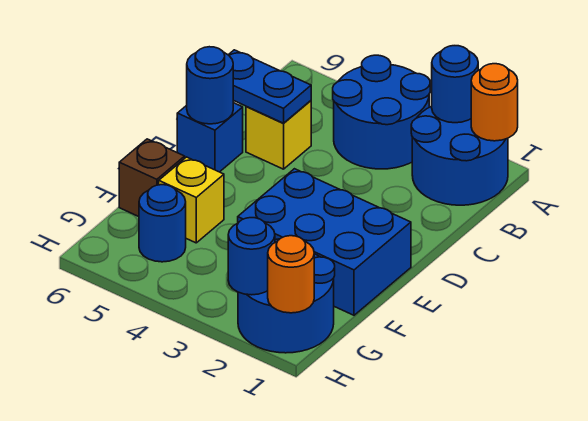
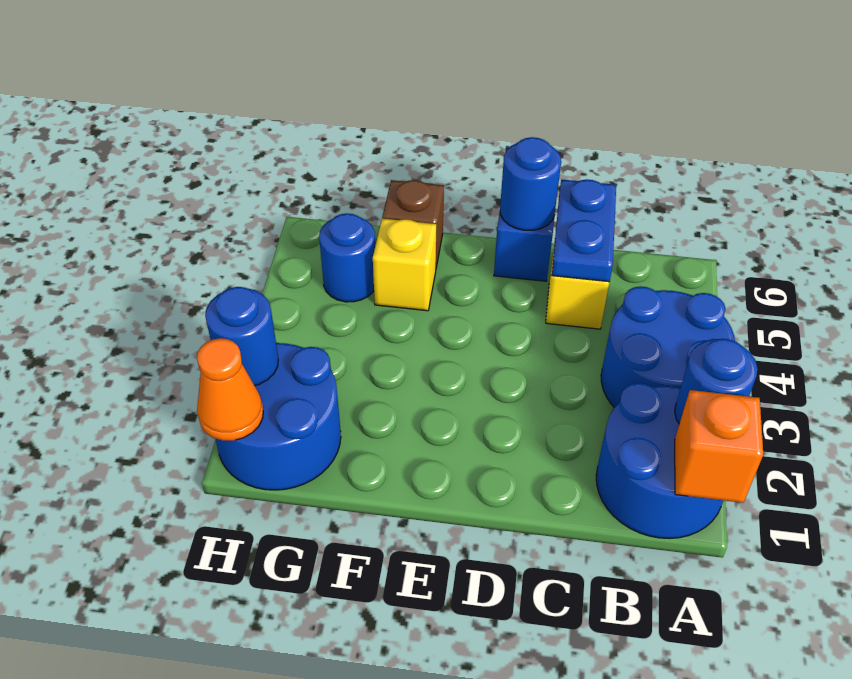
orange round brick A1 level 2 -> orange brick A1 level 2
blue brick E1:F3 level 1 -> none
orange round brick H1 level 2 -> orange cone H1 level 2

